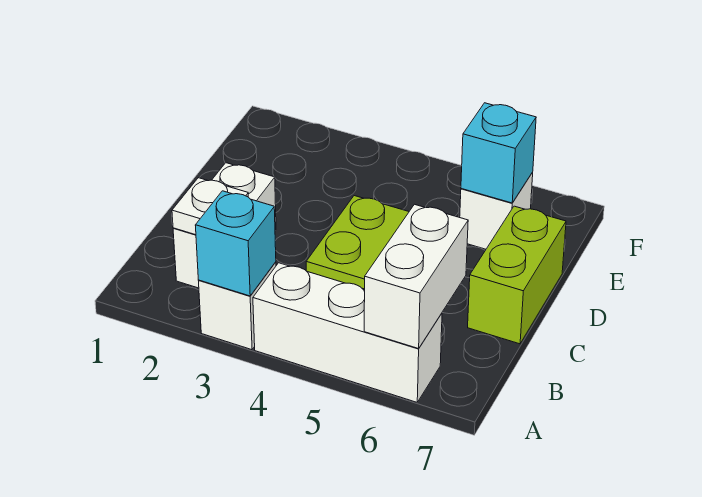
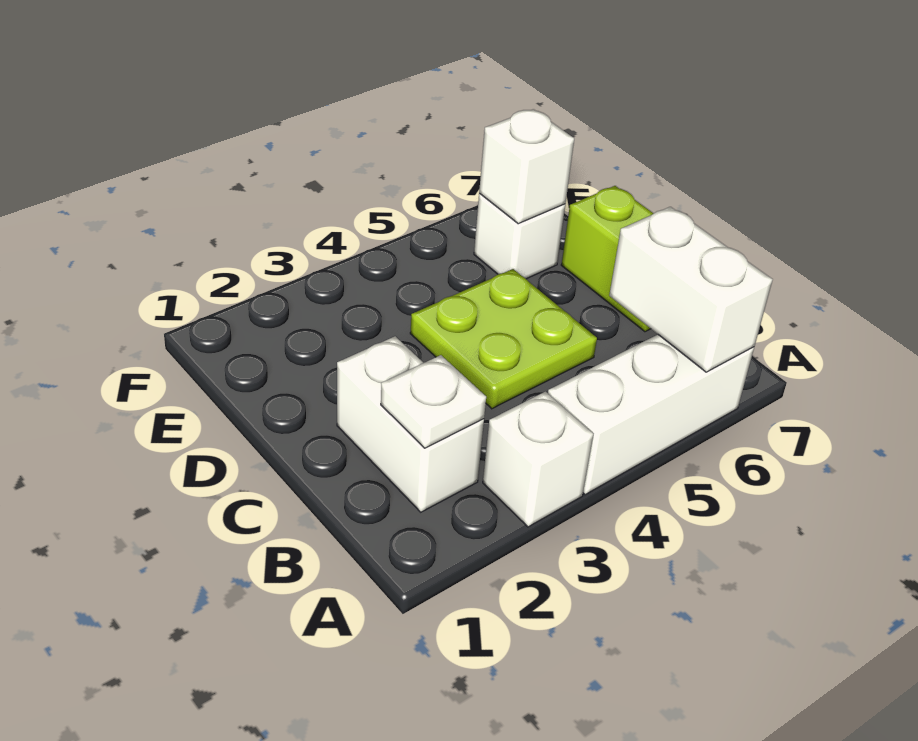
cyan brick A3 level 2 -> none
cyan brick E6 level 2 -> white brick E6 level 2

